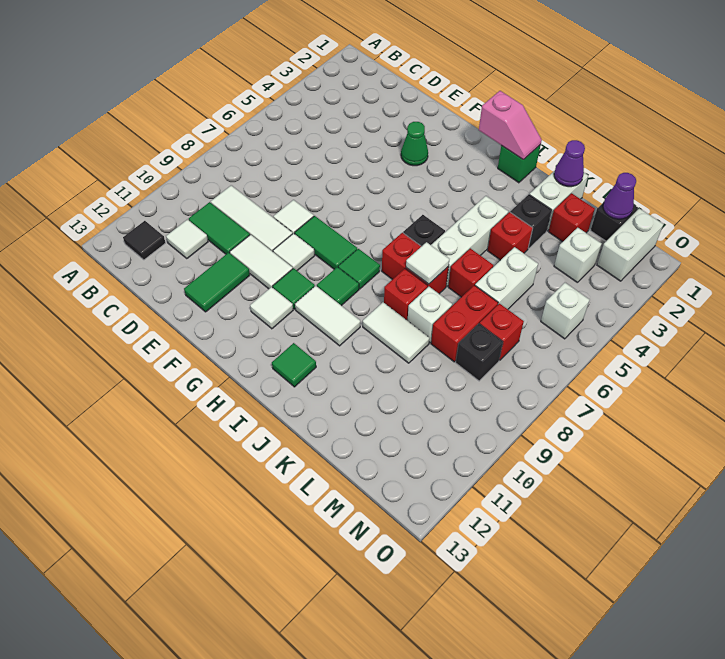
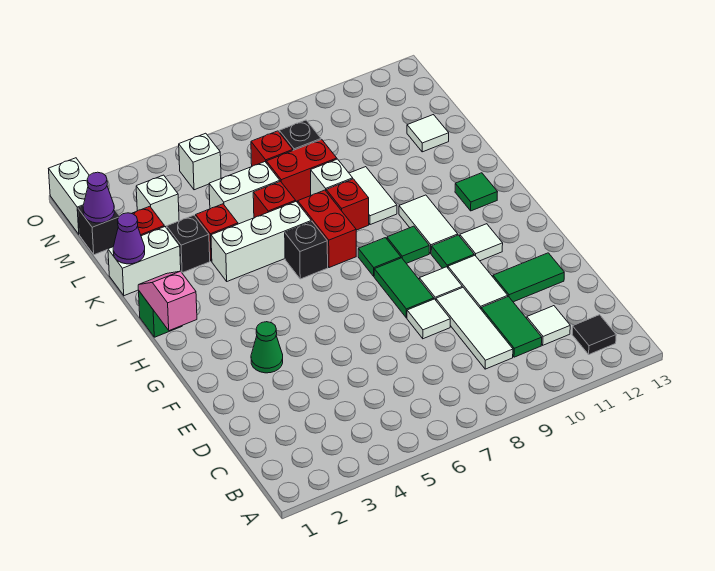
white tile J7 level 2 -> white tile L12 level 1
white brick N1:N2 level 1 -> white brick N1:O1 level 1

